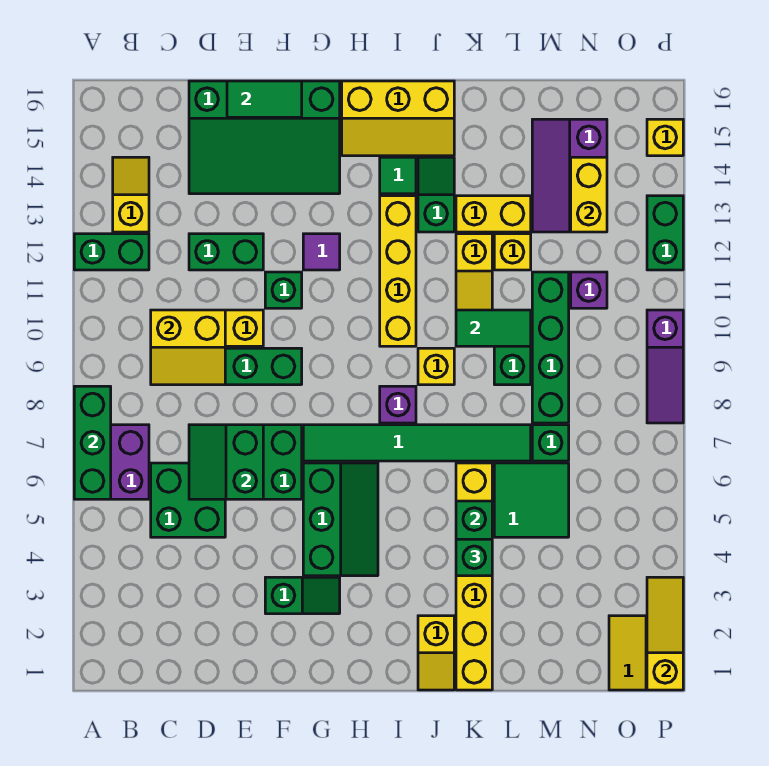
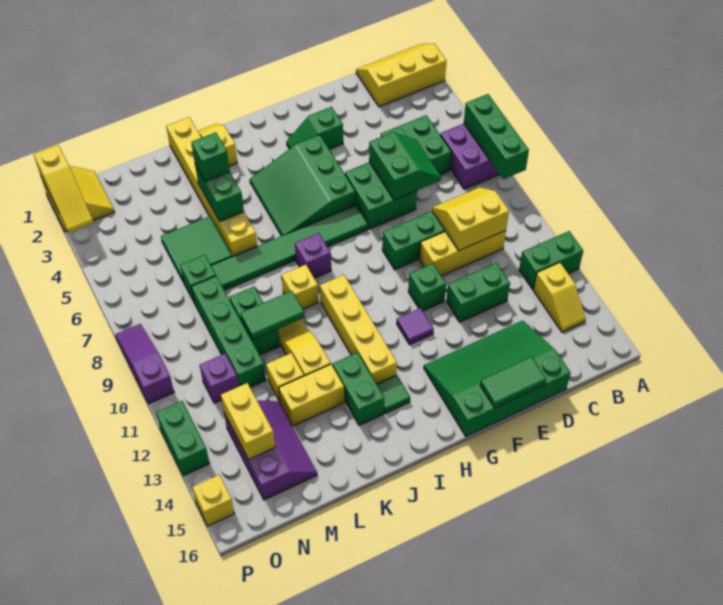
green slope G4:H6 level 1 top G -> green slope G4:I6 level 1 top G
yellow slope H15:J16 level 1 top 16 -> yellow slope A1:C2 level 1 top 2
green slope J13:J14 level 1 top 13 -> green brick J13:J14 level 1

